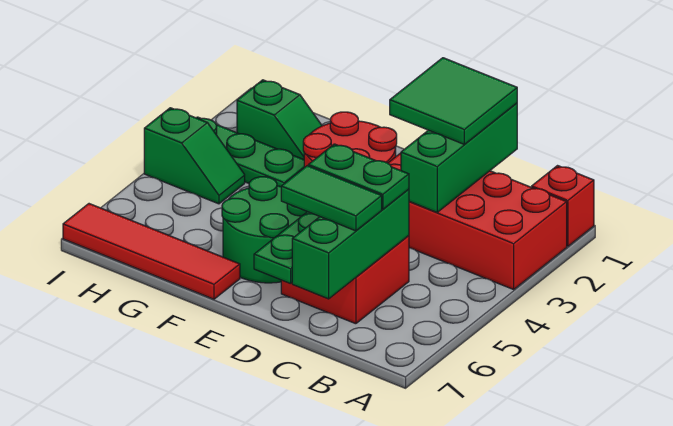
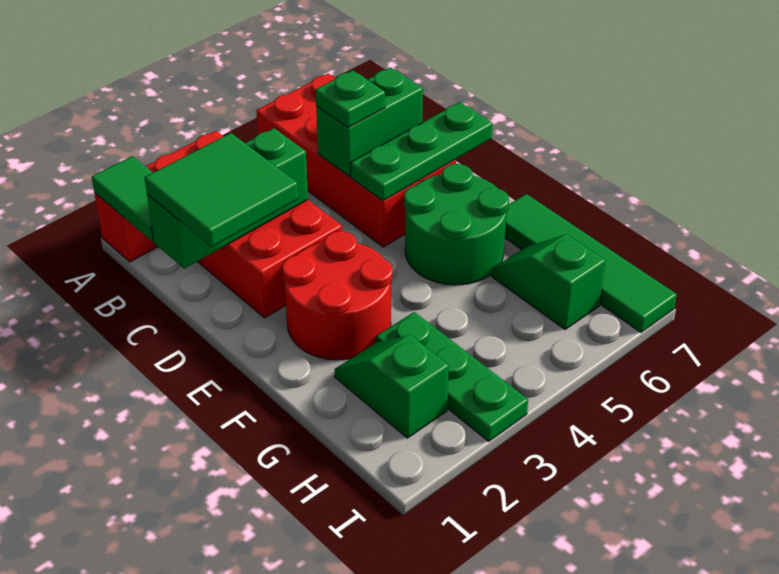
red brick C5:D6 level 1 -> red brick A5:D6 level 1
green brick C5:C7 level 2 -> green brick C5:C6 level 2
green plate C5:D5 level 3 -> green plate C5 level 3
green tile C6:D6 level 3 -> green tile A1:B1 level 2
red tile F7:I7 level 1 -> green tile F7:I7 level 1
green slope H4:I4 level 1 top I -> green slope G6:H6 level 1 top H

